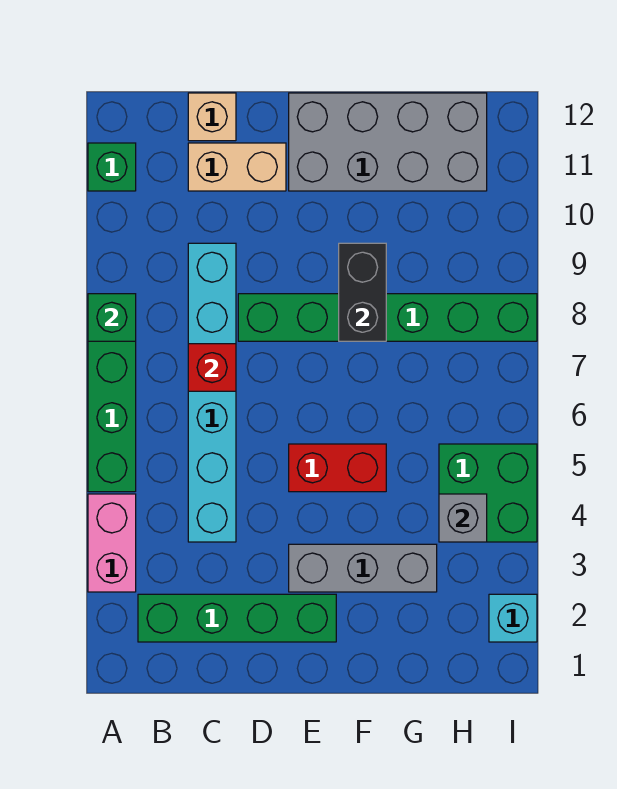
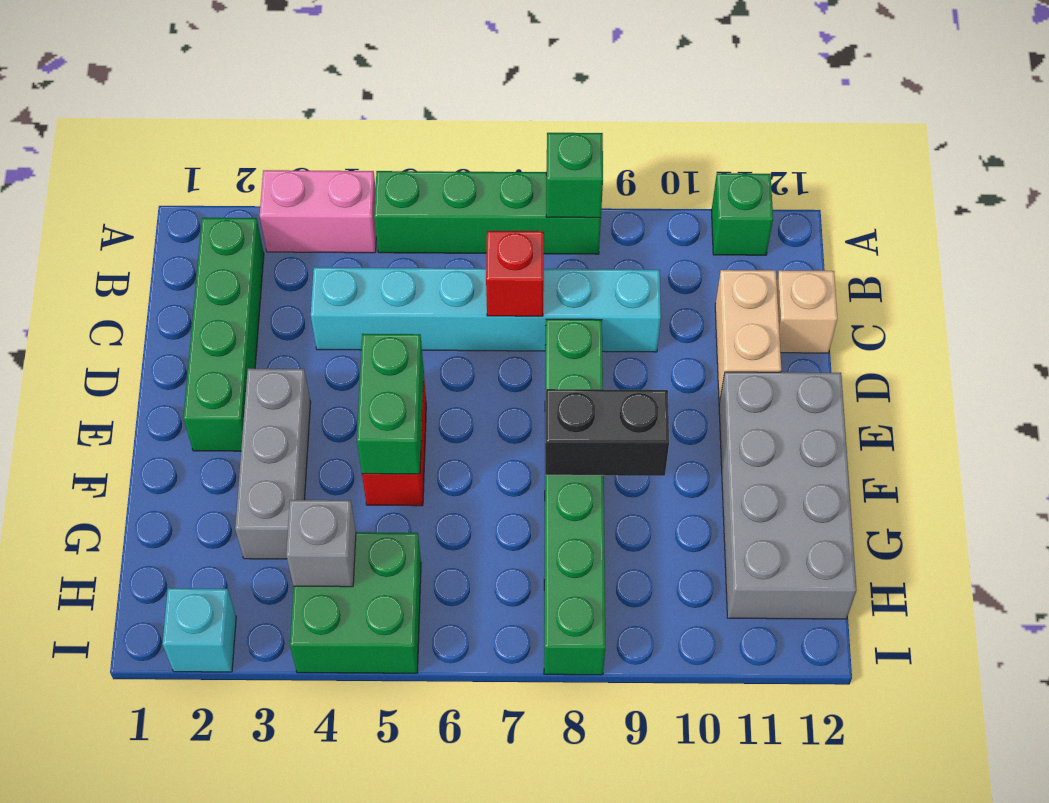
none -> green brick E5:F5 level 2

